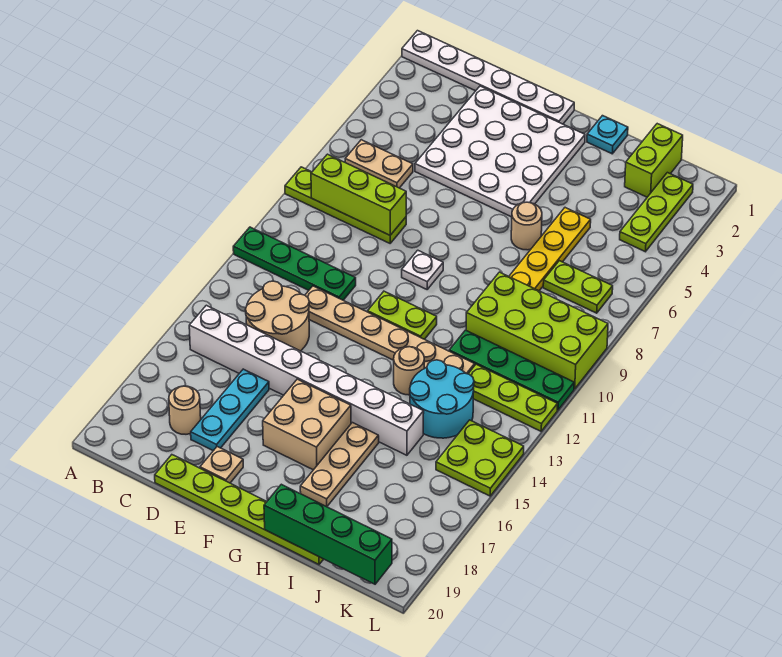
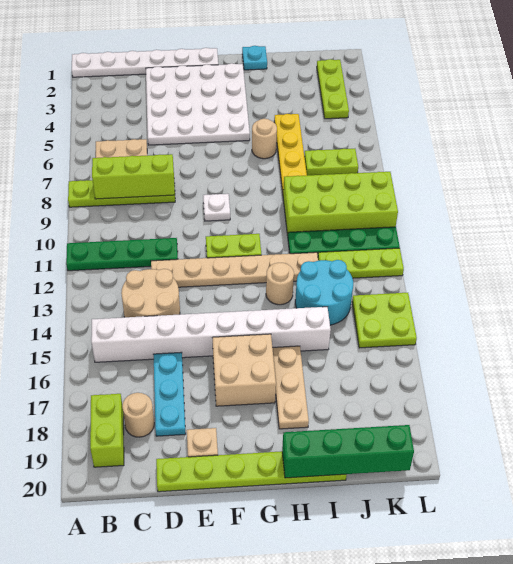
lime brick J1:J2 level 1 -> lime brick B18:B19 level 1

